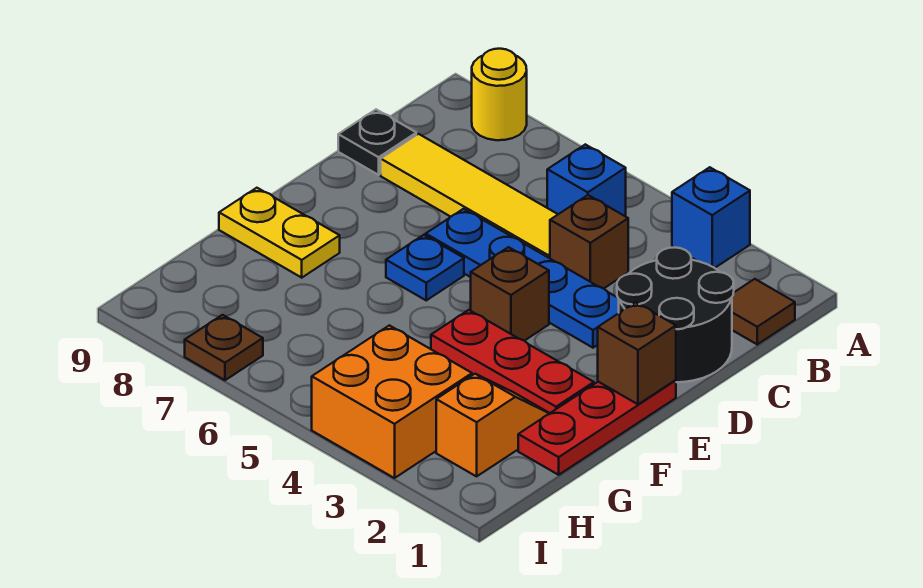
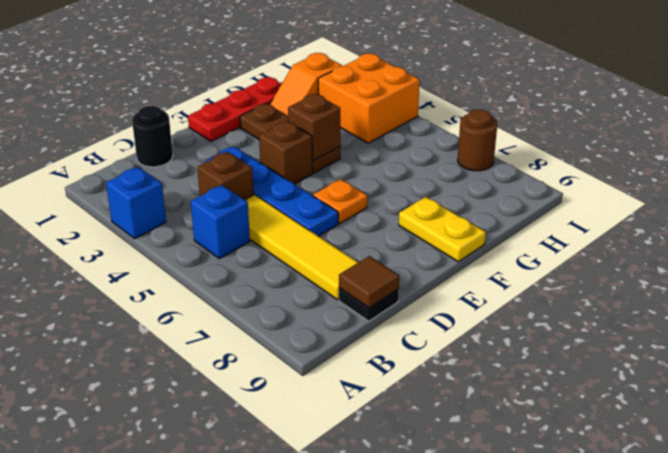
yellow round brick A8 level 1 -> none
brown tile B1 level 1 -> brown tile C9 level 2
black round brick C1:D2 level 1 -> black round brick C1 level 1
brown brick E1 level 2 -> brown brick F4 level 2
blue plate E6 level 1 -> orange plate E6 level 1
red plate F2:F4 level 1 -> brown plate F2:F4 level 1
brown plate I7 level 1 -> brown round brick I7 level 1

